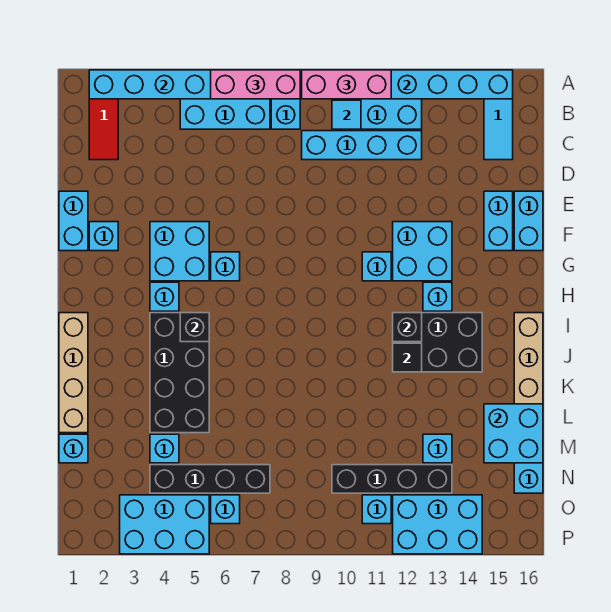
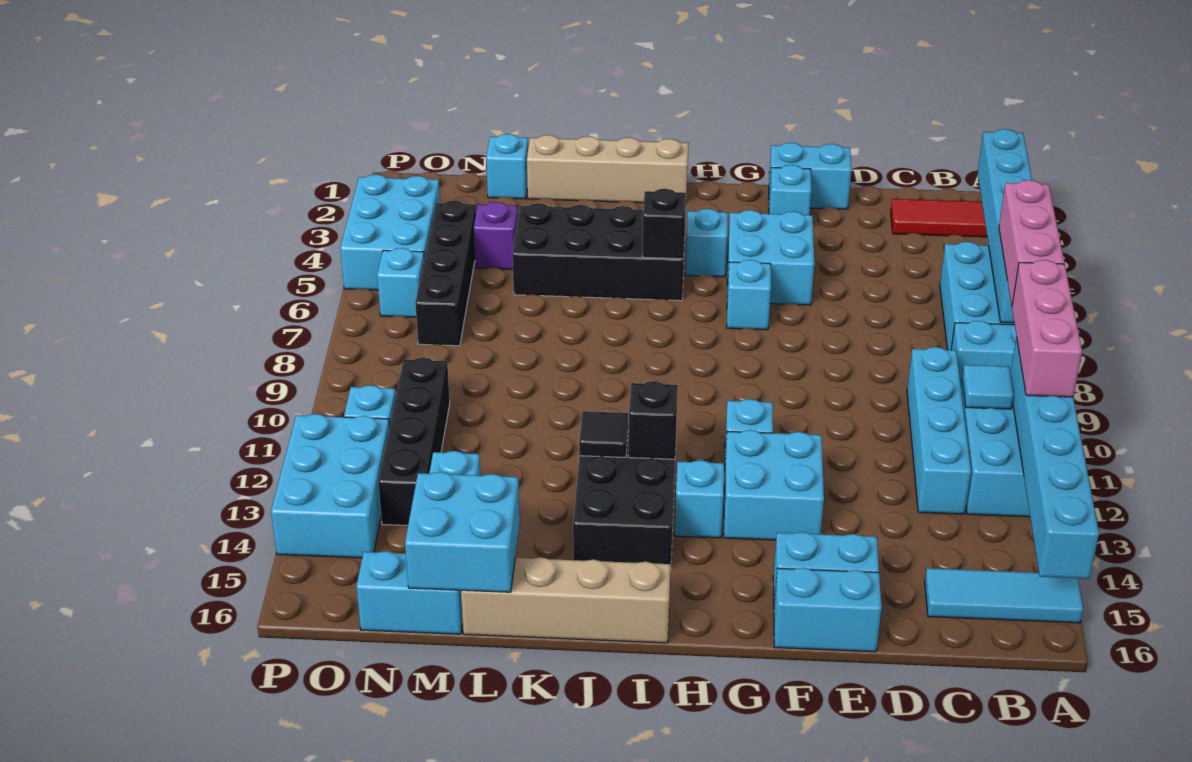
cyan brick M4 level 1 -> purple brick M4 level 1

